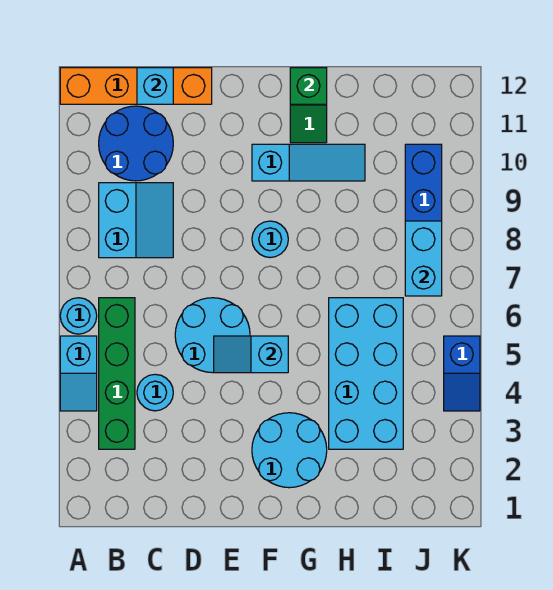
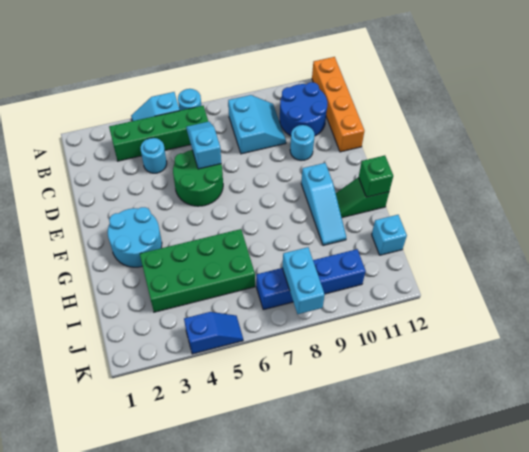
cyan slope B8:C9 level 1 top B -> cyan slope B8:C9 level 1 top 8
cyan brick C12 level 2 -> cyan brick I12 level 1
cyan round brick D5:E6 level 1 -> green round brick D5:E6 level 1
cyan slope E5:F5 level 2 top F -> cyan slope C6:D6 level 2 top D
cyan round brick F8 level 1 -> cyan round brick D10 level 1
cyan brick H3:I6 level 1 -> green brick H3:I6 level 1
cyan brick J7:J8 level 2 -> cyan brick J8:K8 level 2
blue slope K4:K5 level 1 top 5 -> blue slope K4:K5 level 1 top 4

